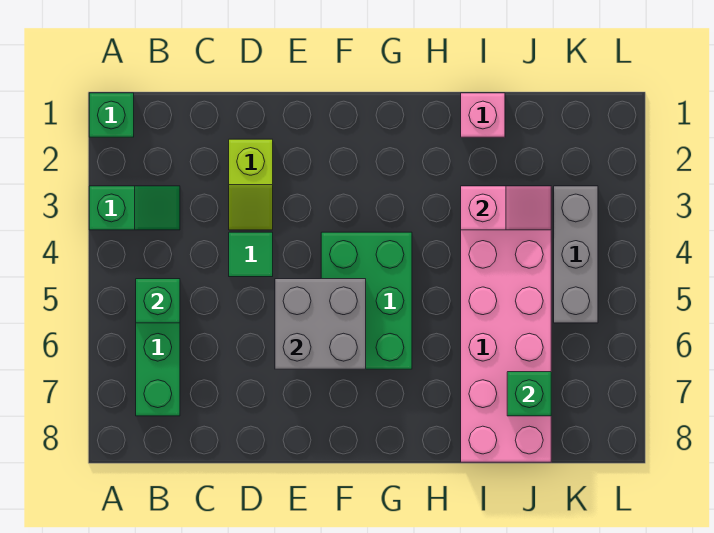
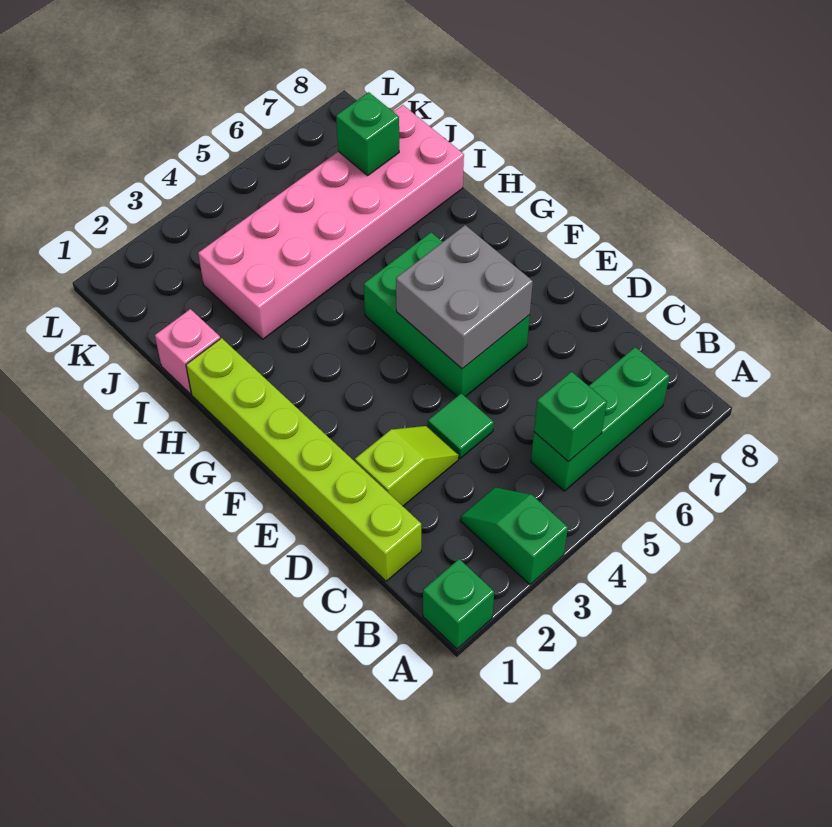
none -> lime brick C1:H1 level 1
green brick F4:G6 level 1 -> green brick E5:G6 level 1
pink slope I3:J3 level 2 top I -> none
grey brick K3:K5 level 1 -> none

